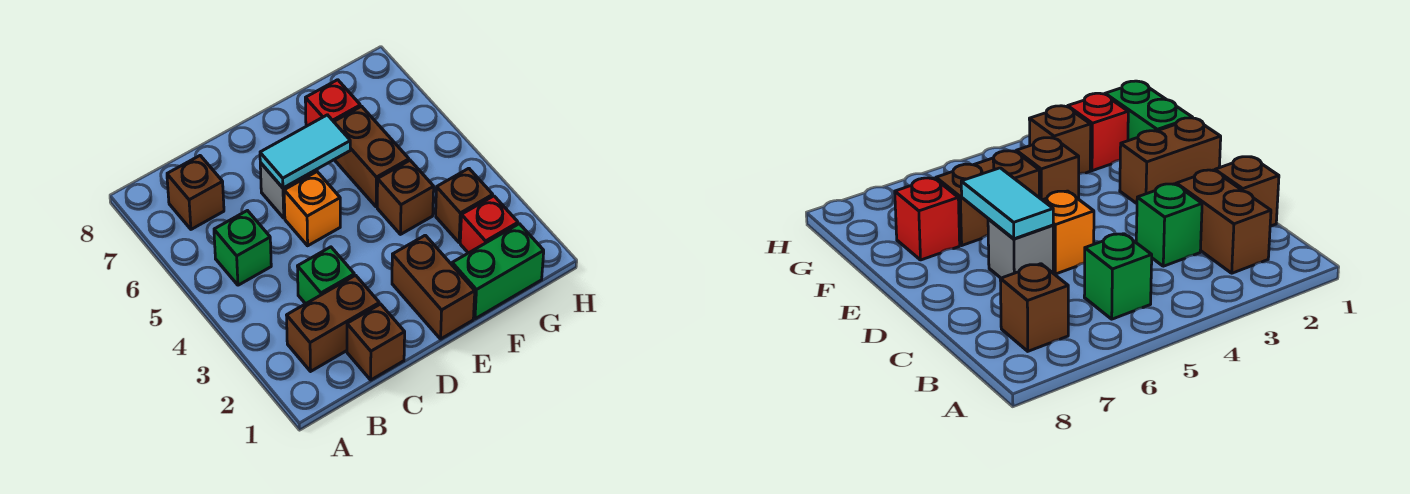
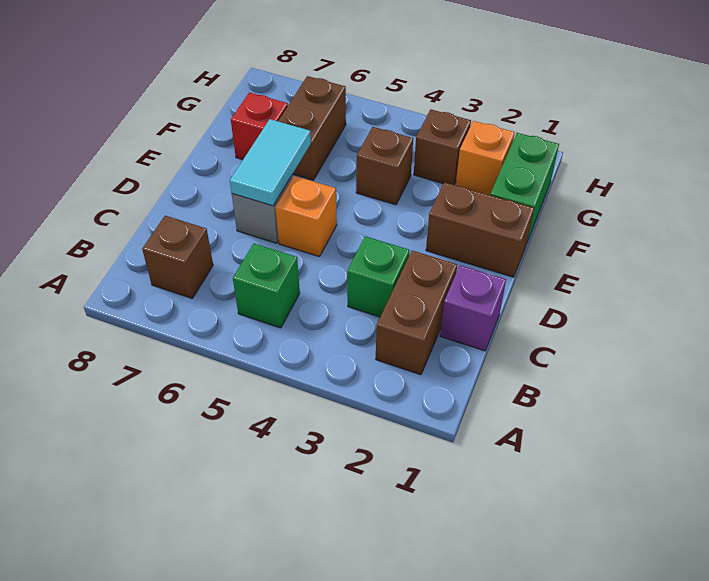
brown brick C1 level 1 -> purple brick C1 level 1
brown brick F5:F6 level 1 -> brown brick F6:G6 level 1
red brick G2 level 1 -> orange brick G2 level 1

